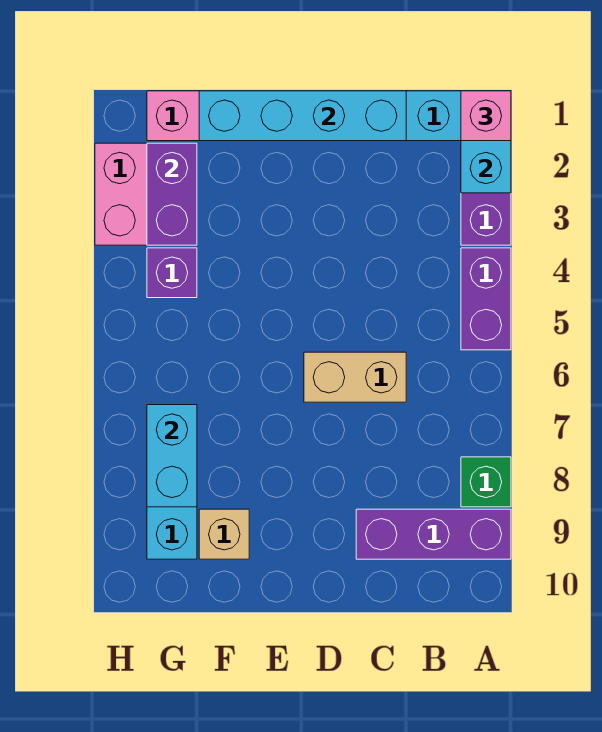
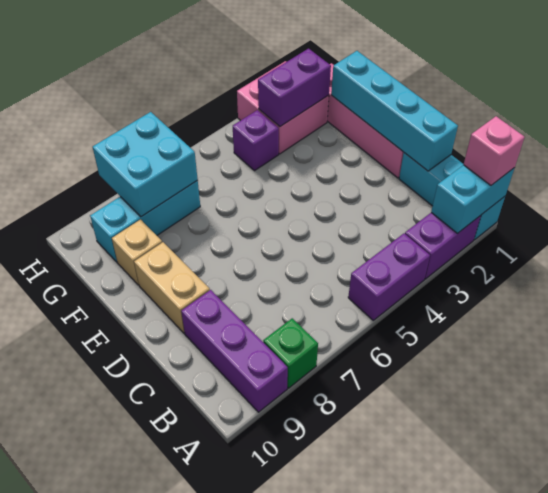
tan brick C6:D6 level 1 -> tan brick D9:E9 level 1
cyan brick G7:G8 level 2 -> cyan brick G7:H8 level 2

